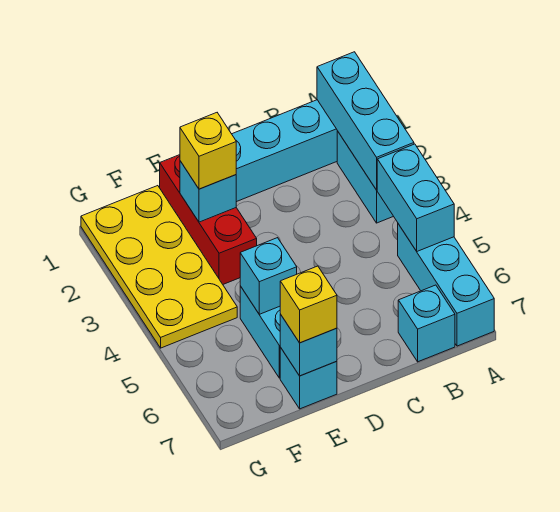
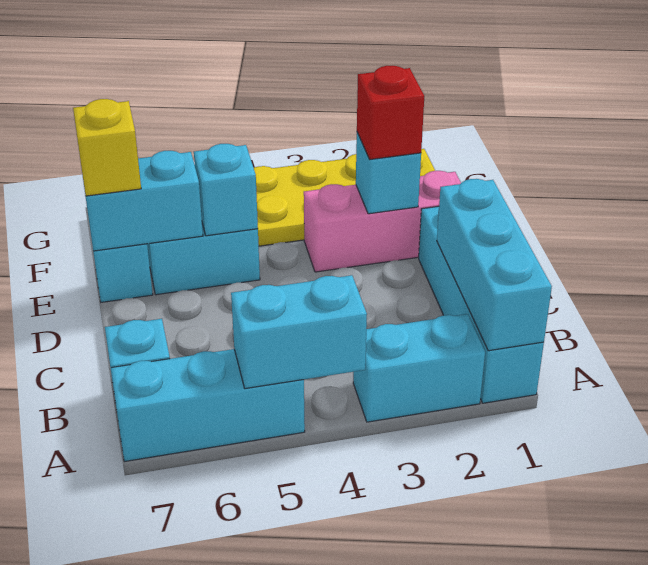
cyan brick A1:A3 level 2 -> cyan brick A1:C1 level 2
red brick E1:E3 level 1 -> pink brick E1:E3 level 1
yellow brick E2 level 3 -> red brick E2 level 3
cyan brick E7 level 2 -> cyan brick E6:E7 level 2

